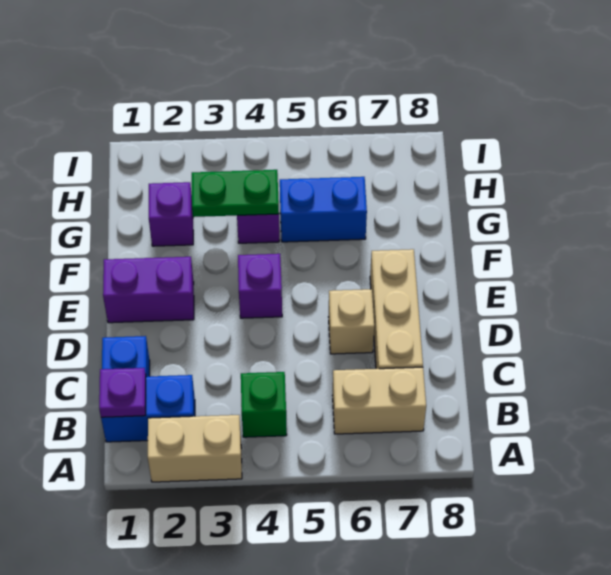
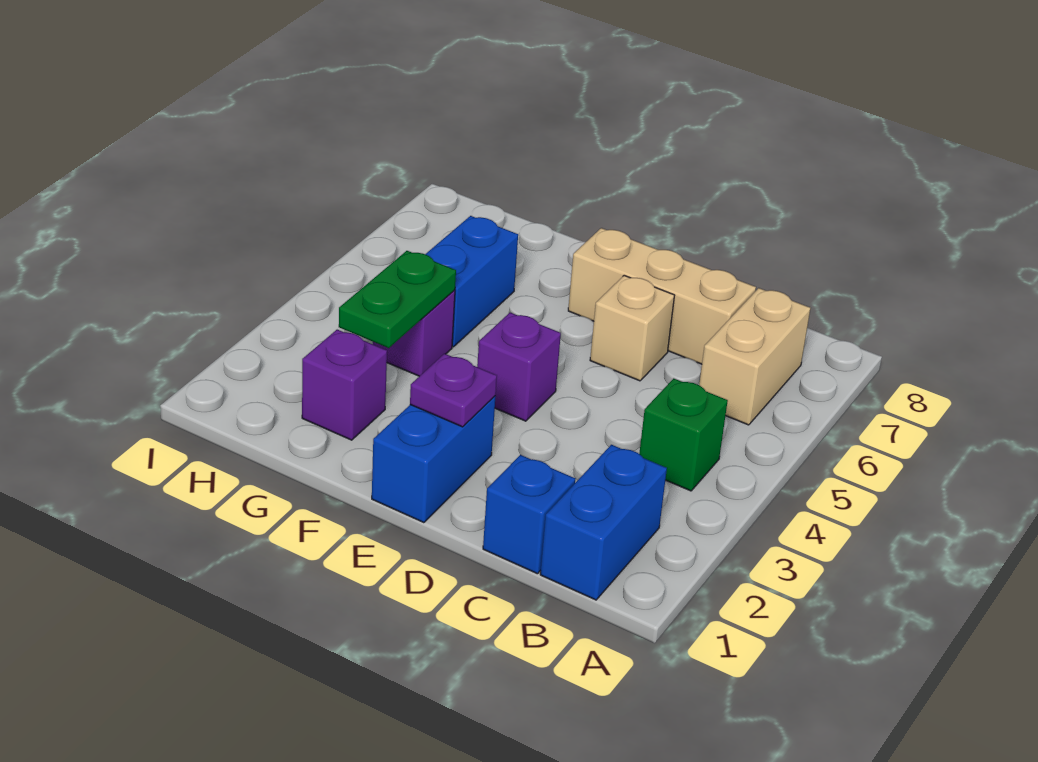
tan brick A2:A3 level 1 -> none
purple plate B1 level 2 -> purple plate E2 level 2
purple brick E1:E2 level 1 -> blue brick E1:E2 level 1

